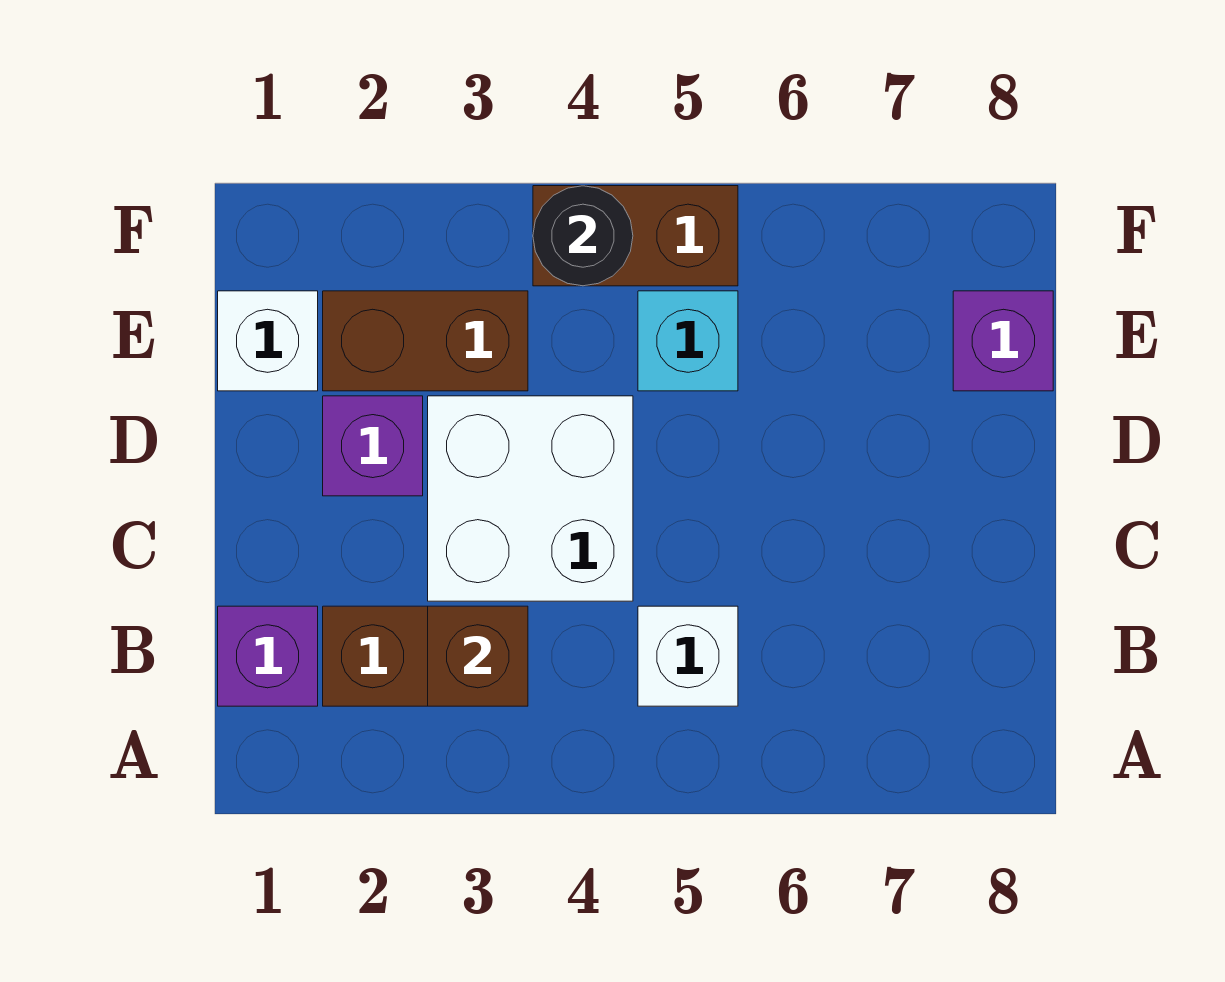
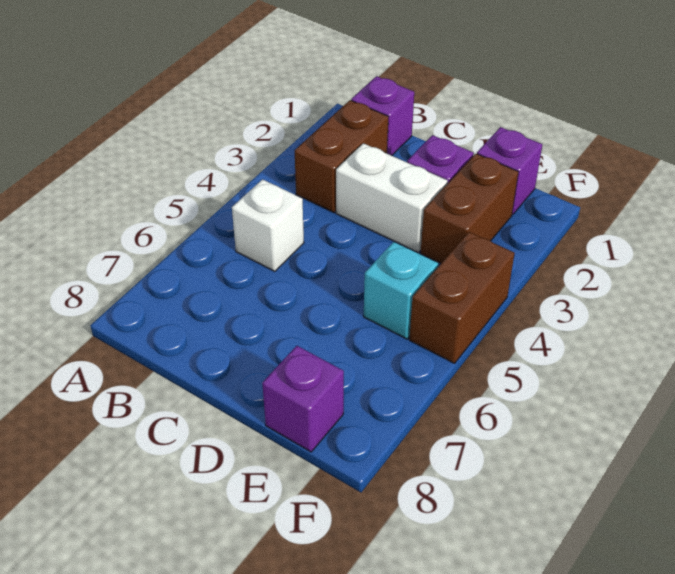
brown brick B3 level 2 -> none
white brick C3:D4 level 1 -> white brick C3:D3 level 1
white brick E1 level 1 -> purple brick E1 level 1
black round brick F4 level 2 -> none

